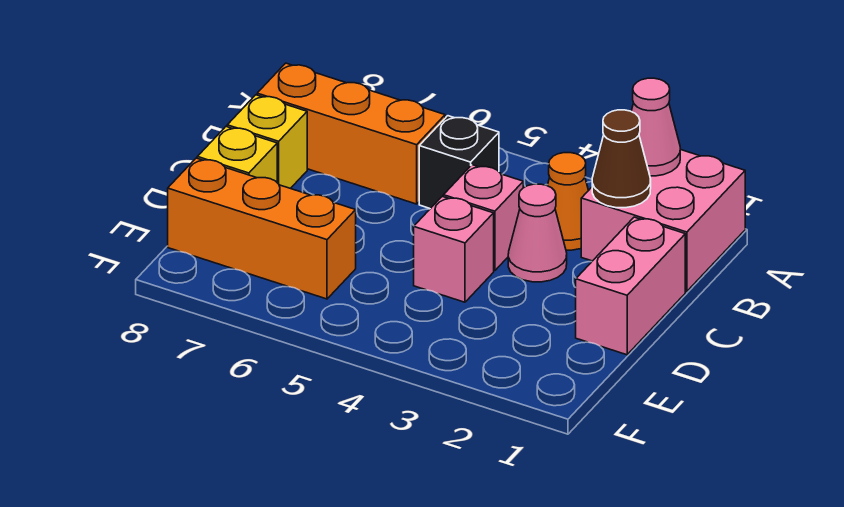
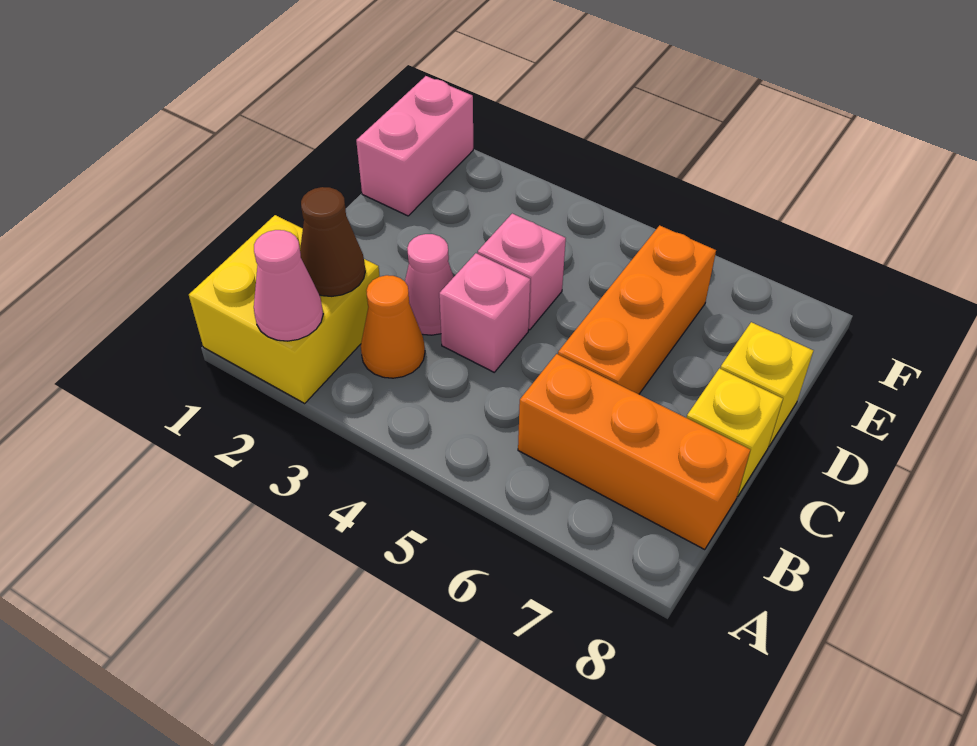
pink brick A1:B2 level 1 -> yellow brick A1:B2 level 1
black brick B5 level 1 -> none
pink brick C1:D1 level 1 -> pink brick E1:F1 level 1
orange brick E6:E8 level 1 -> orange brick C6:E6 level 1

